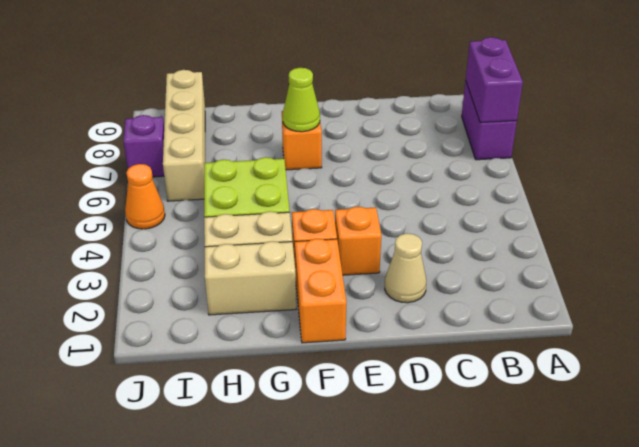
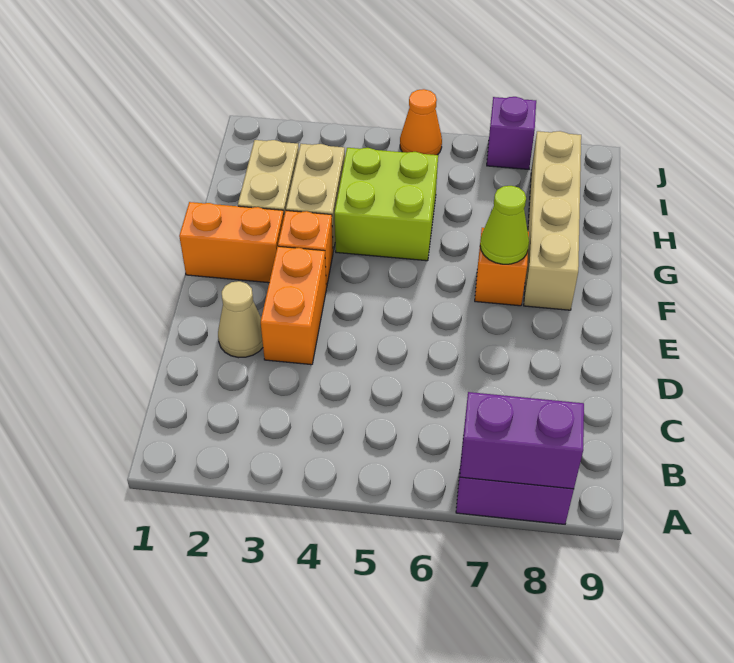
orange brick E3 level 1 -> orange brick D3:E3 level 1
tan brick I6:I9 level 1 -> tan brick F8:I8 level 1

